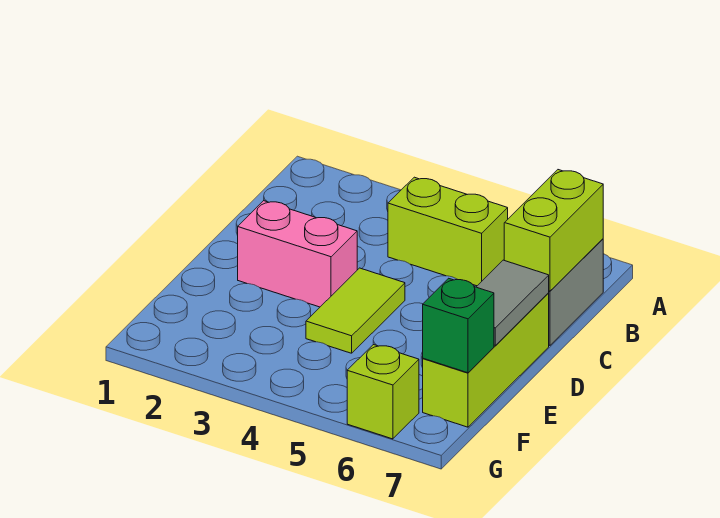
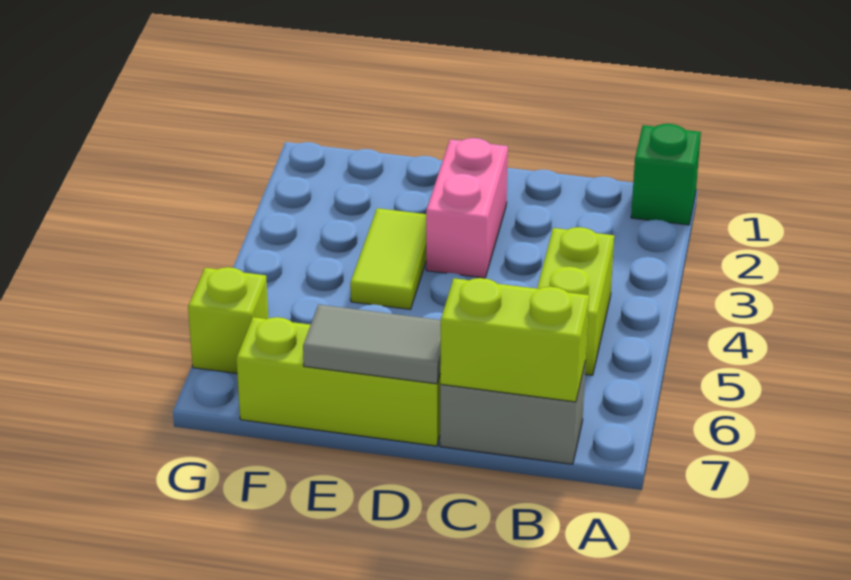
lime tile D4:E4 level 1 -> lime tile E3:E4 level 1
green brick F7 level 2 -> green brick A1 level 1

